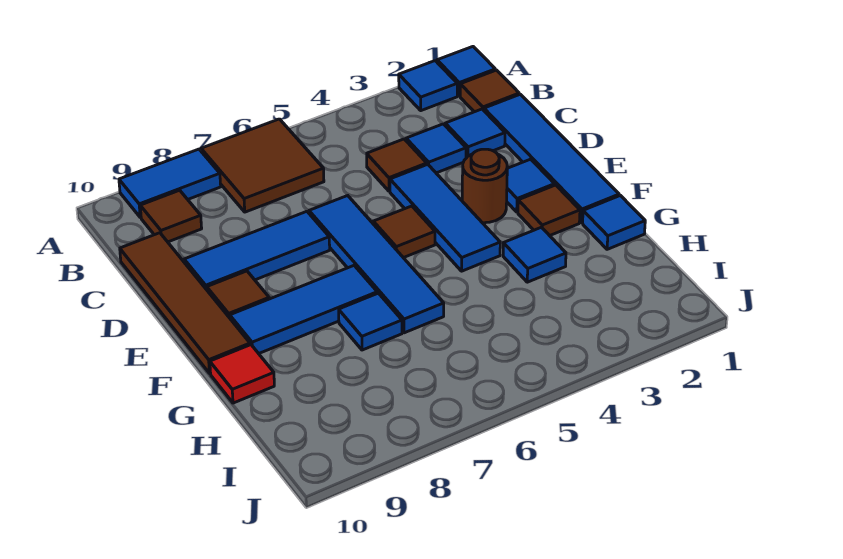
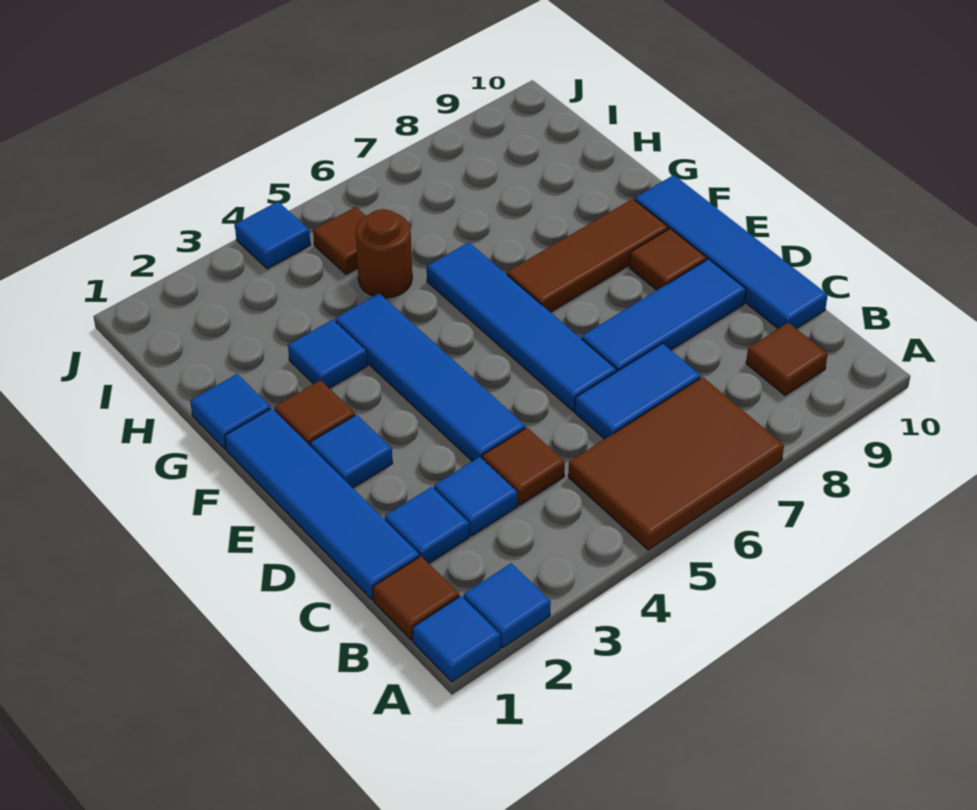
brown tile A6:B7 level 1 -> brown tile A5:B7 level 1
blue tile A8:A9 level 1 -> blue tile C6:C7 level 1
brown tile C10:F10 level 1 -> blue tile C10:F10 level 1
blue tile D4:F4 level 1 -> blue tile D4:G4 level 1
brown round brick E3 level 1 -> brown round brick H5 level 1
brown tile E5 level 1 -> brown tile I5 level 1
blue tile F7:F9 level 1 -> brown tile F7:F9 level 1
blue tile G7 level 1 -> blue tile J4 level 1
red tile G10 level 1 -> none

